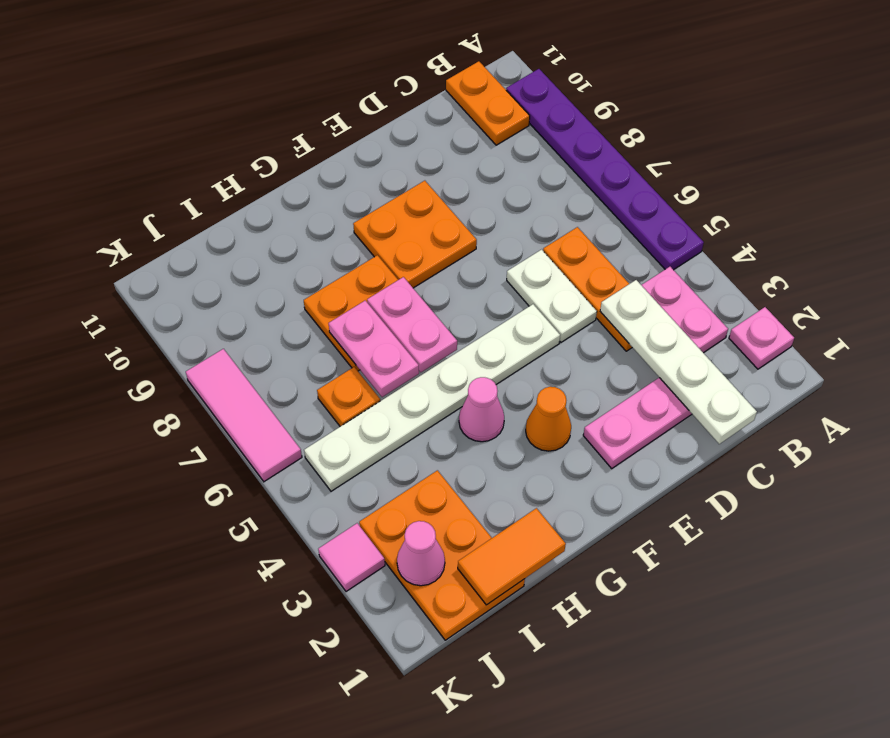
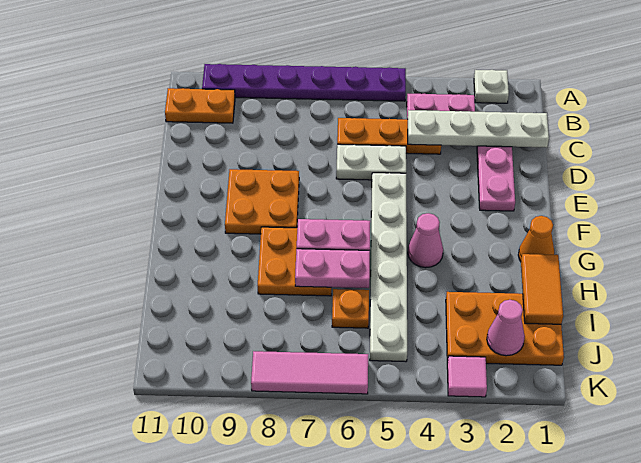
pink plate A2 level 1 -> white plate A2 level 1
orange cone F3 level 1 -> orange cone G1 level 1

